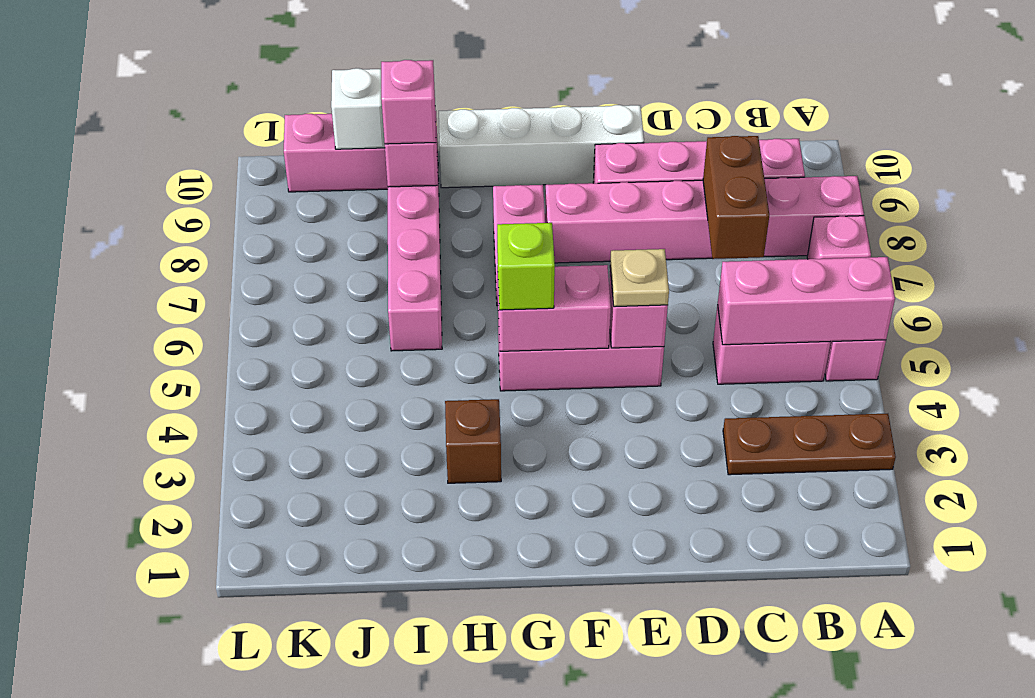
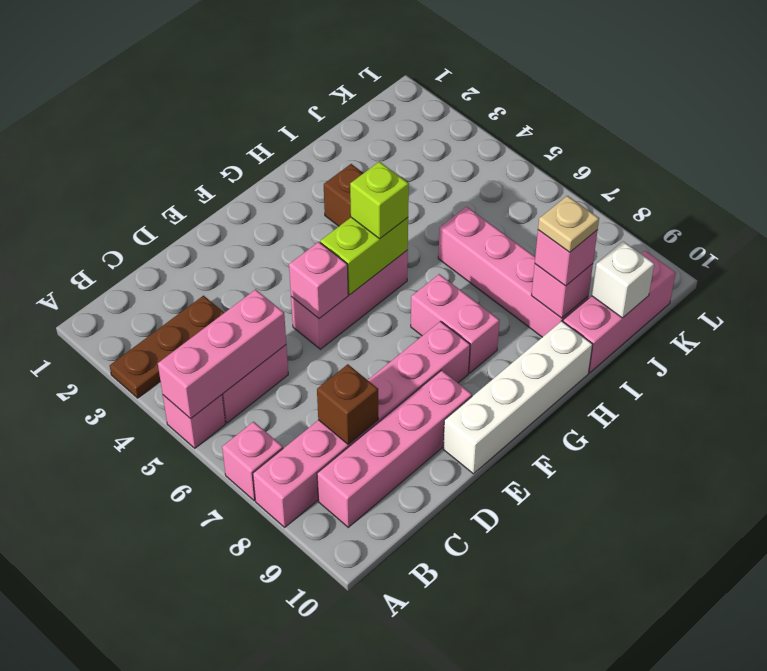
brown brick C7:C8 level 2 -> brown brick C8 level 2
tan plate E5 level 3 -> tan plate I9 level 4
pink brick F5:G5 level 2 -> lime brick F5:G5 level 2

